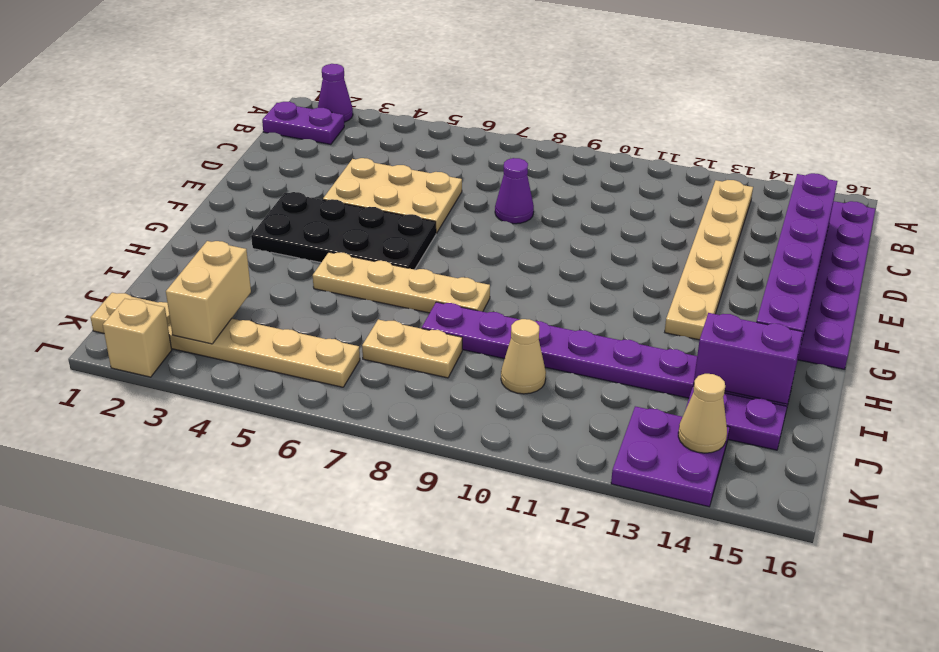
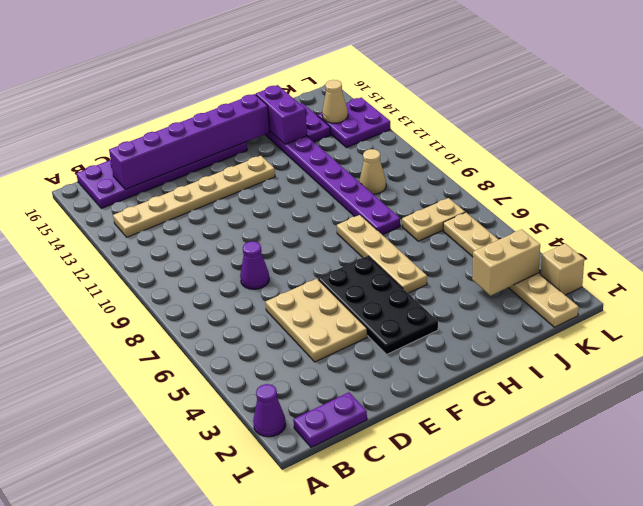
purple plate B1:B2 level 1 -> purple plate B1:C1 level 1
tan plate J7:J8 level 1 -> tan plate J7:K7 level 1

